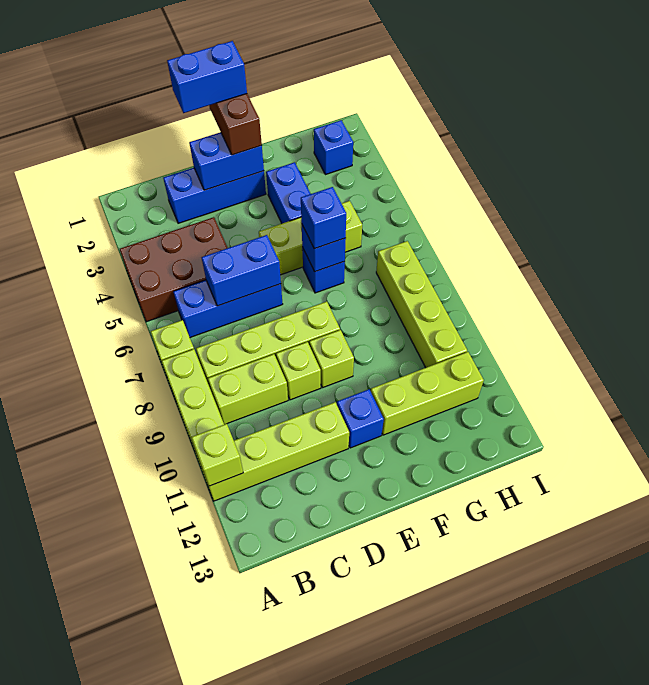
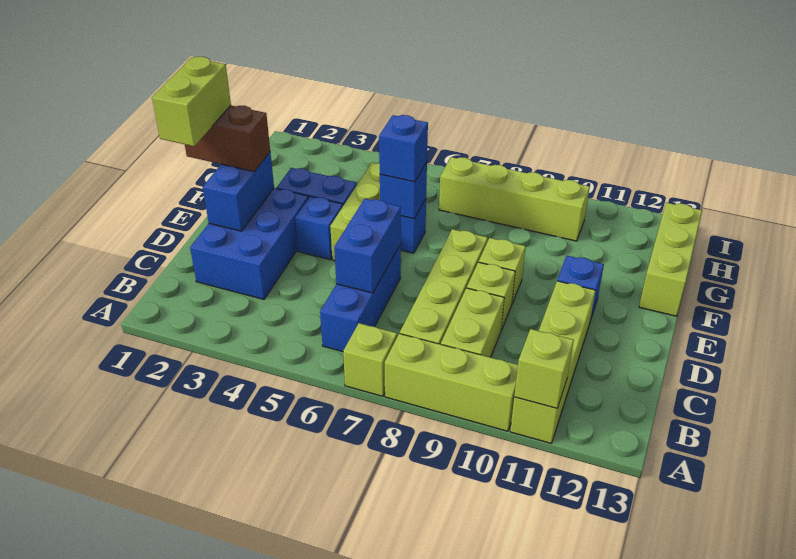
brown brick A4:C5 level 1 -> none
blue brick C2:E2 level 1 -> blue brick C2:E3 level 1
blue brick D1:E1 level 4 -> lime brick D1:E1 level 4
lime brick F11:H11 level 1 -> lime brick F13:H13 level 1
blue brick H2 level 1 -> blue brick E4 level 1

